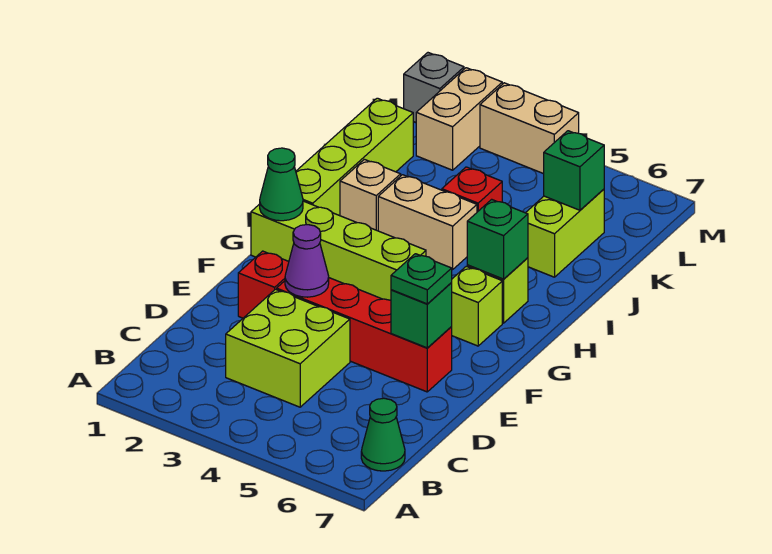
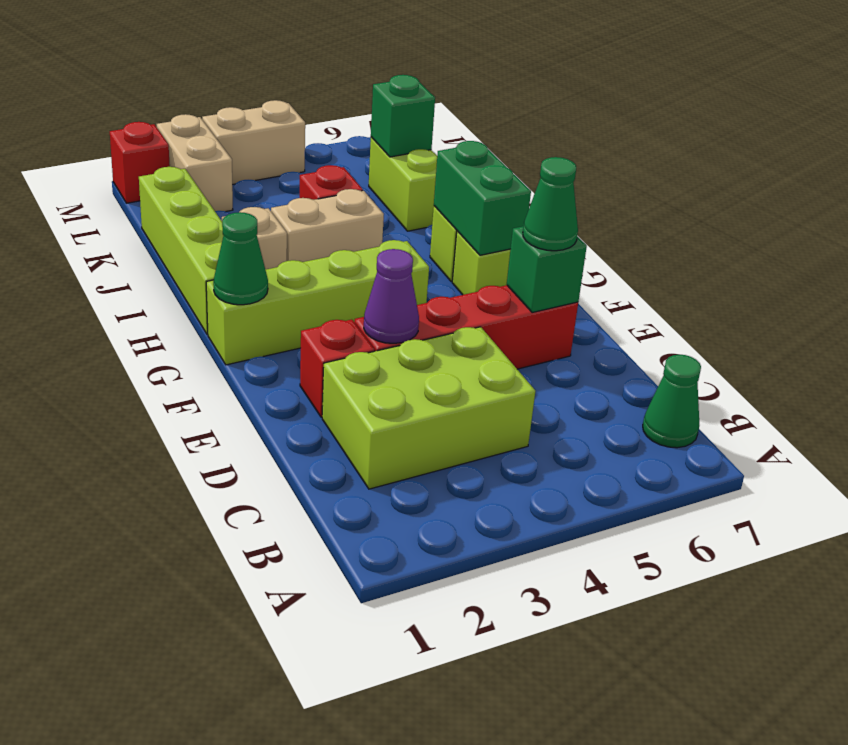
lime brick C3:D4 level 1 -> lime brick C2:D4 level 1
green plate E6 level 3 -> green cone E6 level 3
green brick H6 level 2 -> green brick G6:H6 level 2
grey brick M1 level 1 -> red brick M1 level 1

